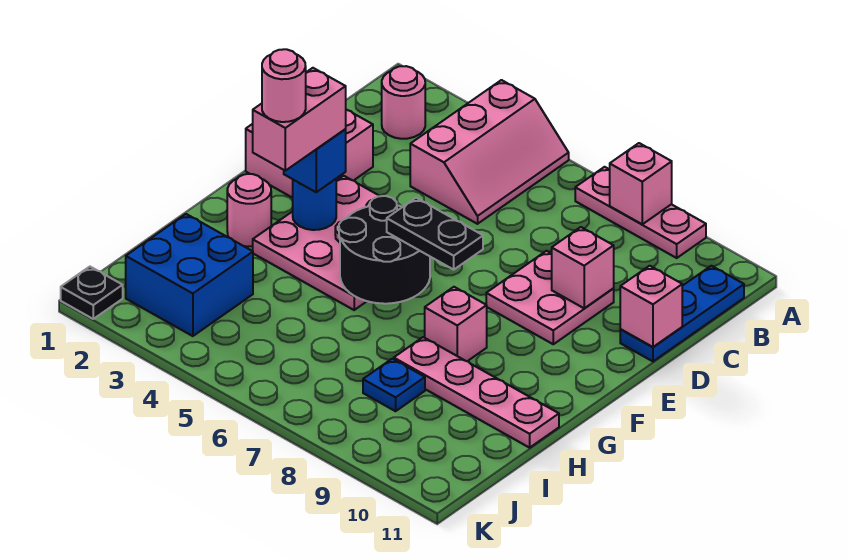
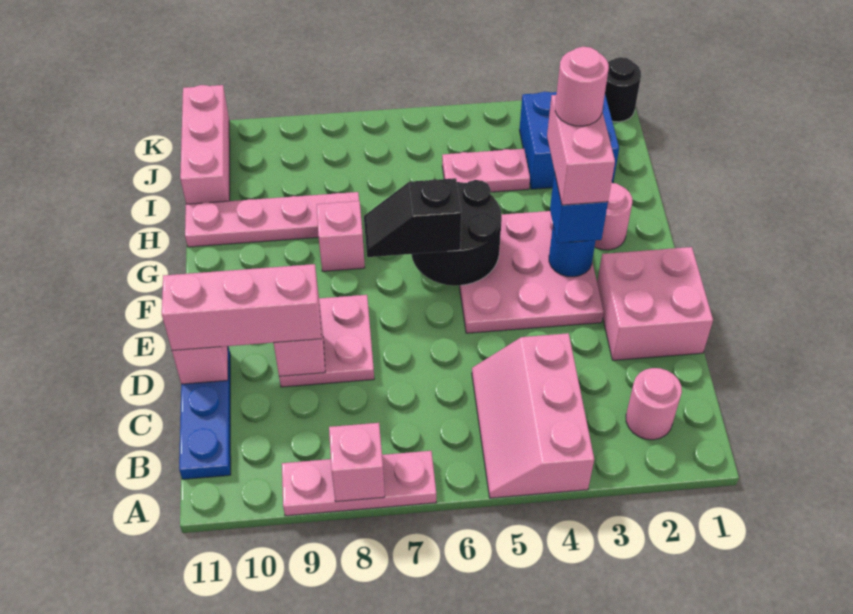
none -> pink brick D9:D11 level 3
black plate F6:F7 level 3 -> black slope F6:F7 level 3 top 6
none -> pink plate I4:I5 level 1
blue plate I8 level 1 -> none
none -> pink brick I11:K11 level 1
black plate K1 level 1 -> black round brick K1 level 1

